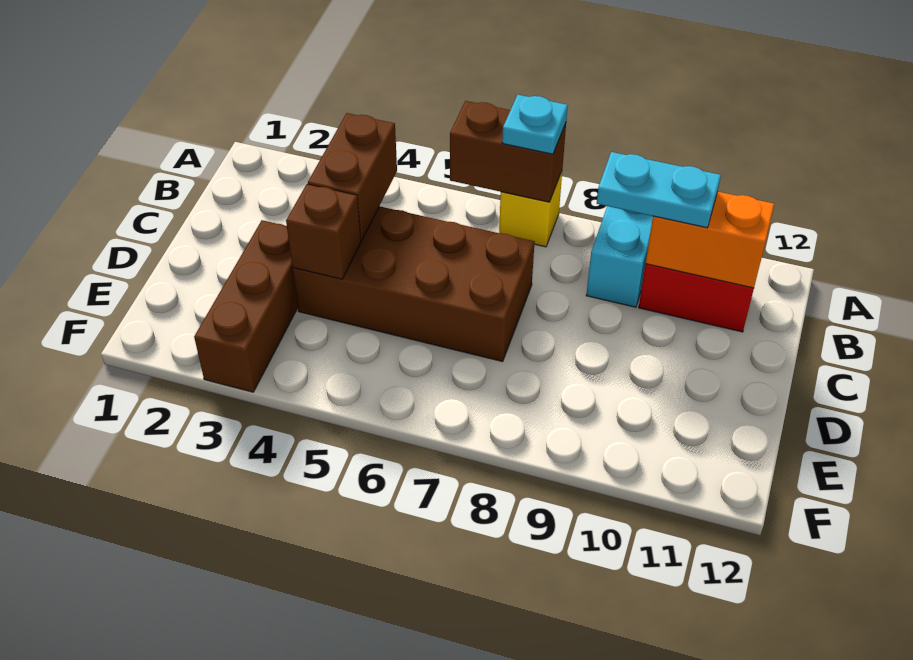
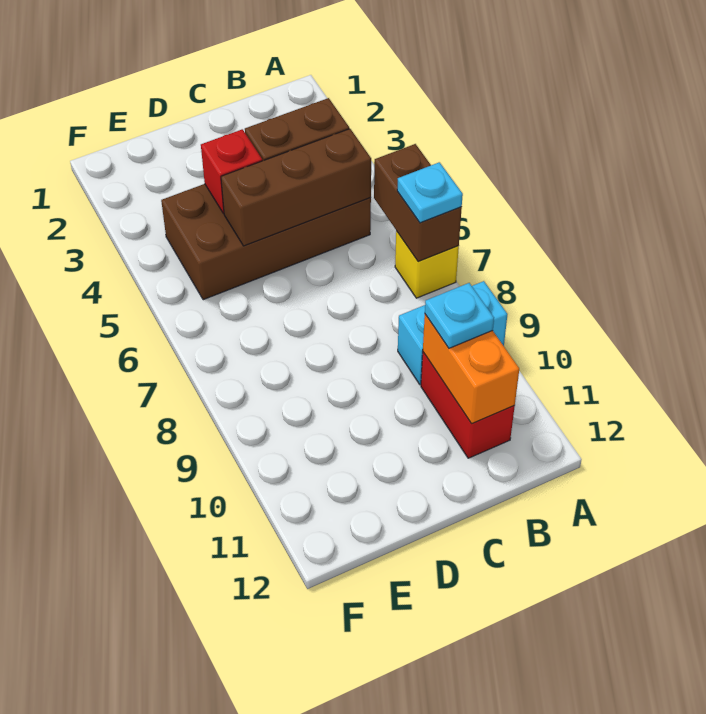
cyan plate B9:B10 level 3 -> cyan plate B10 level 3
brown brick C4:D7 level 1 -> brown brick B4:E5 level 1
brown brick D3:F3 level 1 -> brown brick B5:D5 level 2
brown brick D4 level 2 -> red brick D4 level 2

